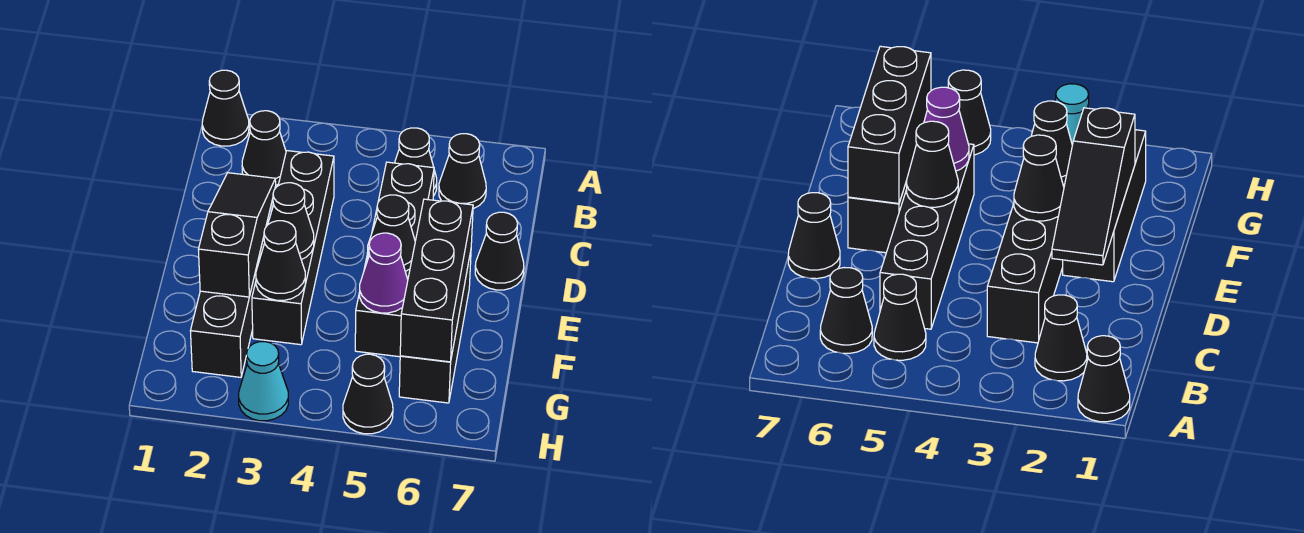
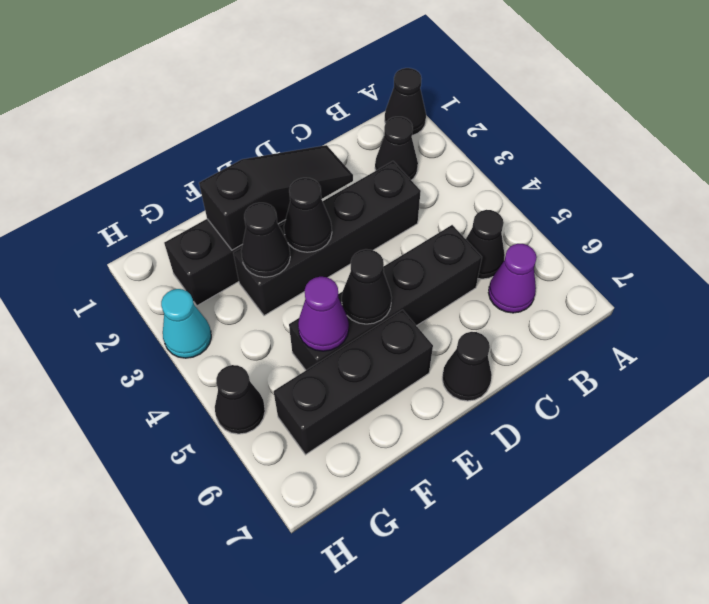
black cone B6 level 1 -> purple cone B6 level 1
black brick E6:G6 level 2 -> none

